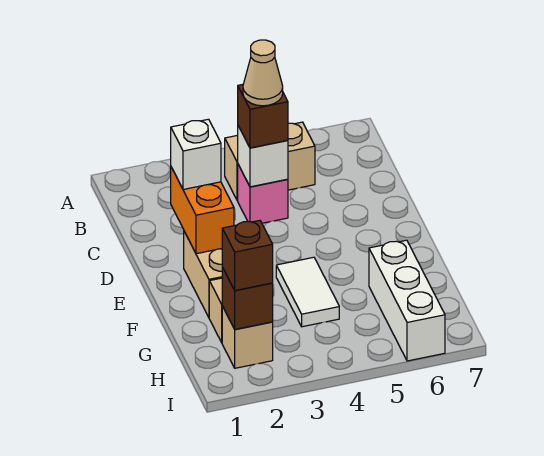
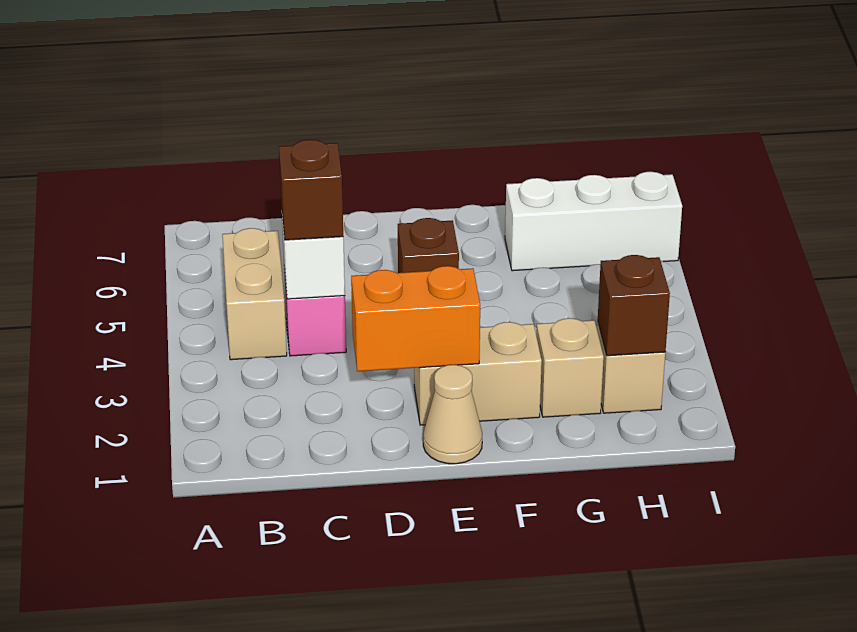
tan cone C4 level 4 -> tan cone E1 level 1
white brick D2 level 3 -> none
white tile F4:G4 level 1 -> none
brown brick H2 level 3 -> brown brick E5 level 1

